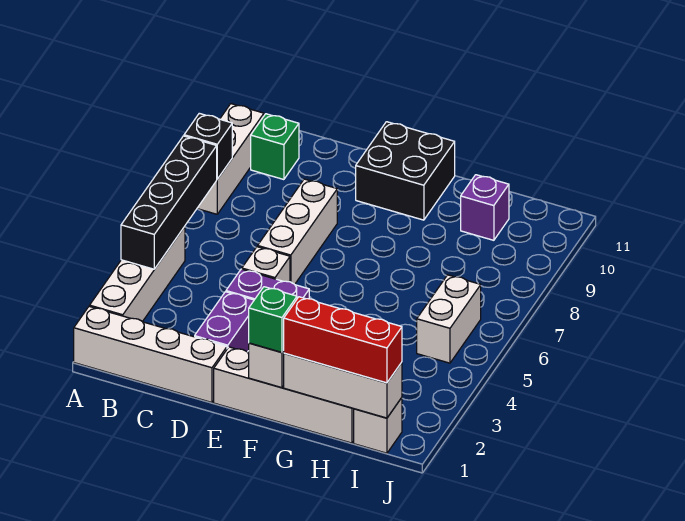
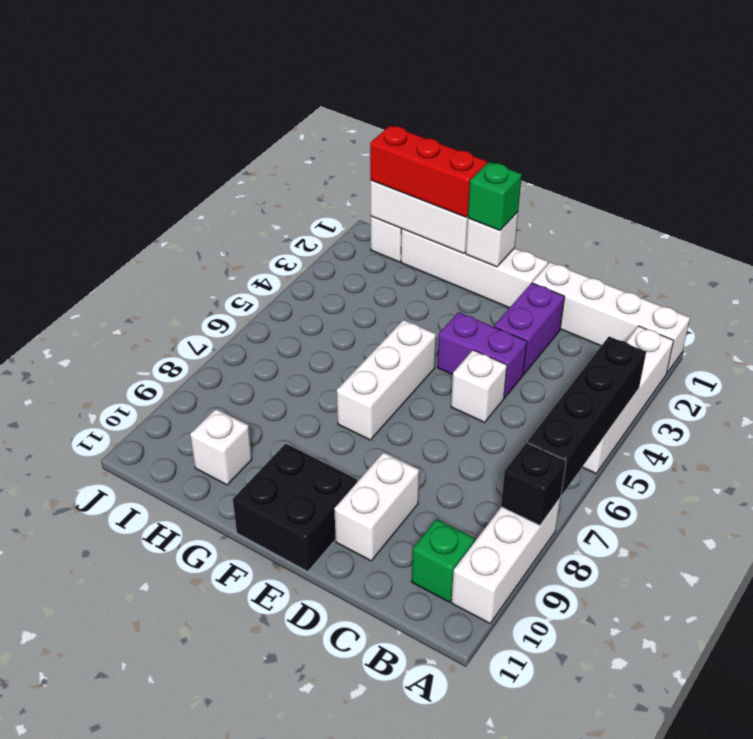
white brick D6:D8 level 1 -> white brick F5:F7 level 1
purple brick H10 level 1 -> white brick H10 level 1
white brick I5:I6 level 1 -> white brick D9:D10 level 1

